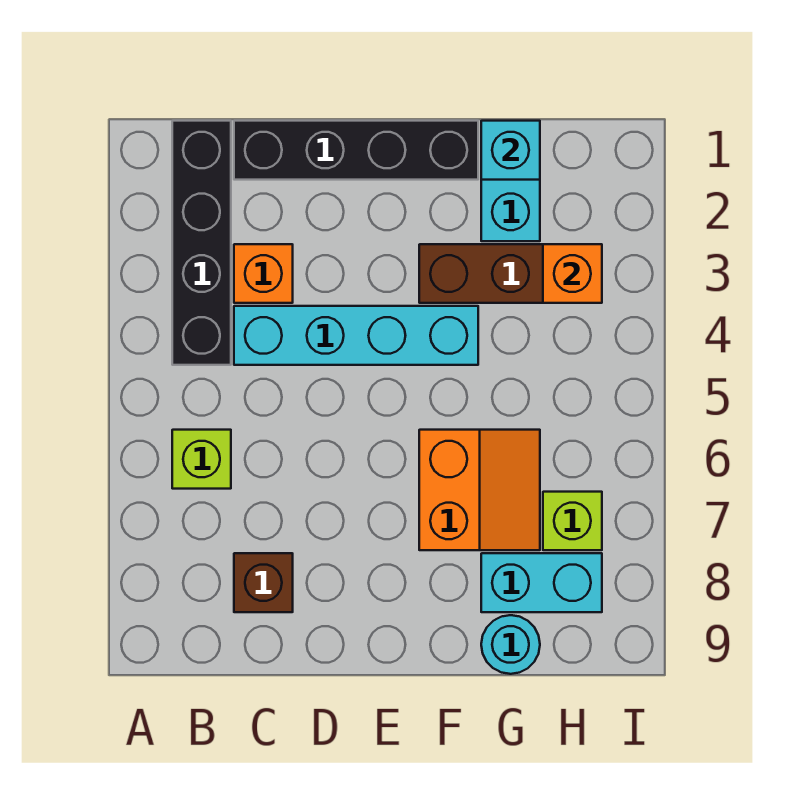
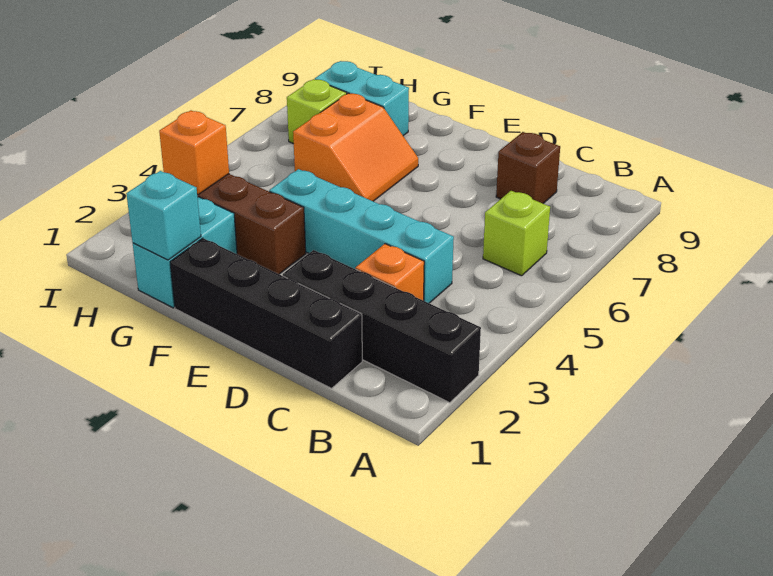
black brick B1:B4 level 1 -> black brick A2:D2 level 1
orange slope F6:G7 level 1 top F -> orange slope F6:G7 level 1 top G
cyan round brick G9 level 1 -> none

